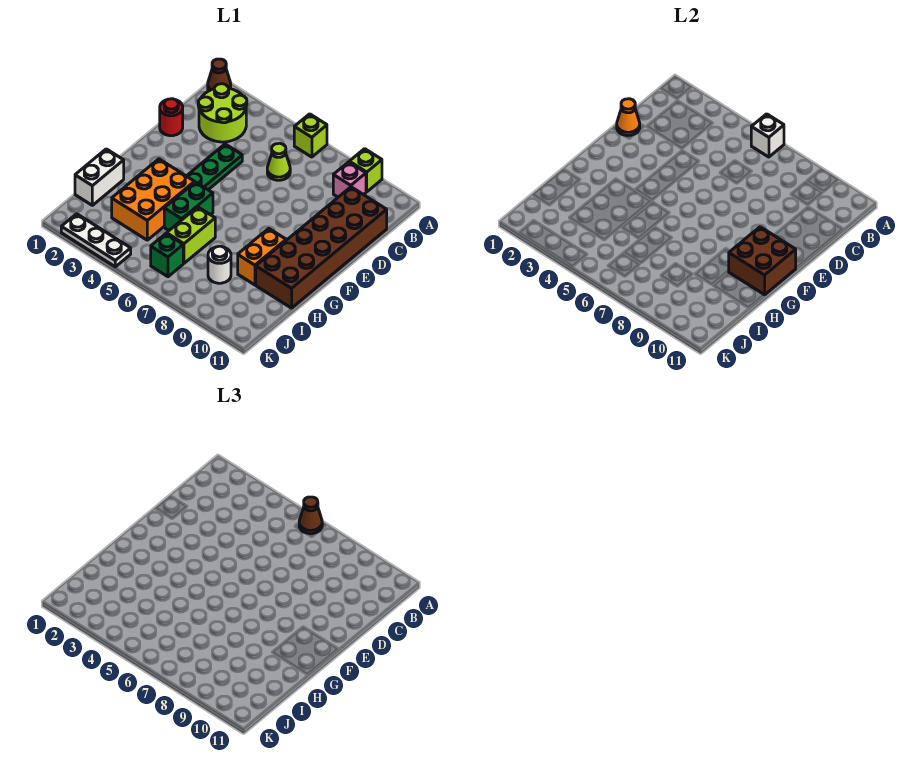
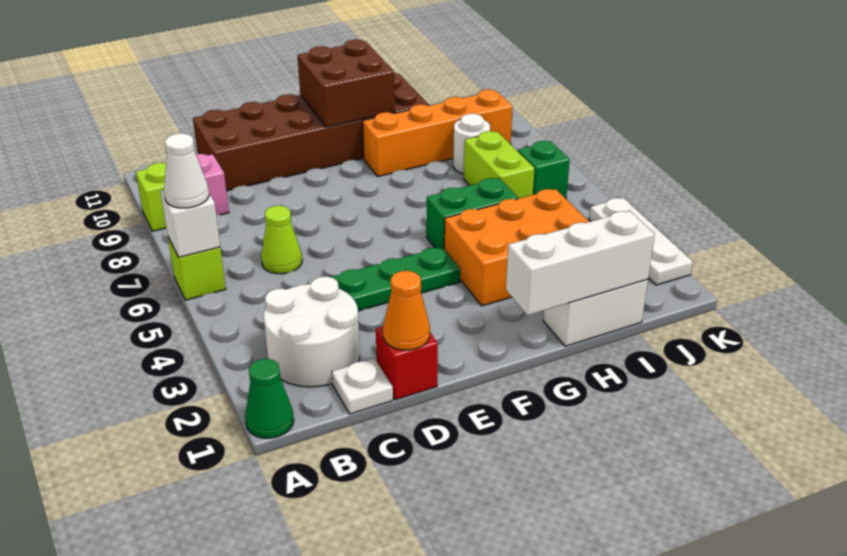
brown cone A1 level 1 -> green cone A1 level 1
brown cone A6 level 3 -> white cone A6 level 3
lime round brick B2:C3 level 1 -> white round brick B2:C3 level 1
none -> white plate C1 level 1
red round brick D1 level 1 -> red brick D1 level 1
none -> white brick G1:I1 level 2
orange brick G9:H9 level 1 -> orange brick G9:J9 level 1
lime brick H6:I6 level 1 -> lime brick I6:I7 level 1

